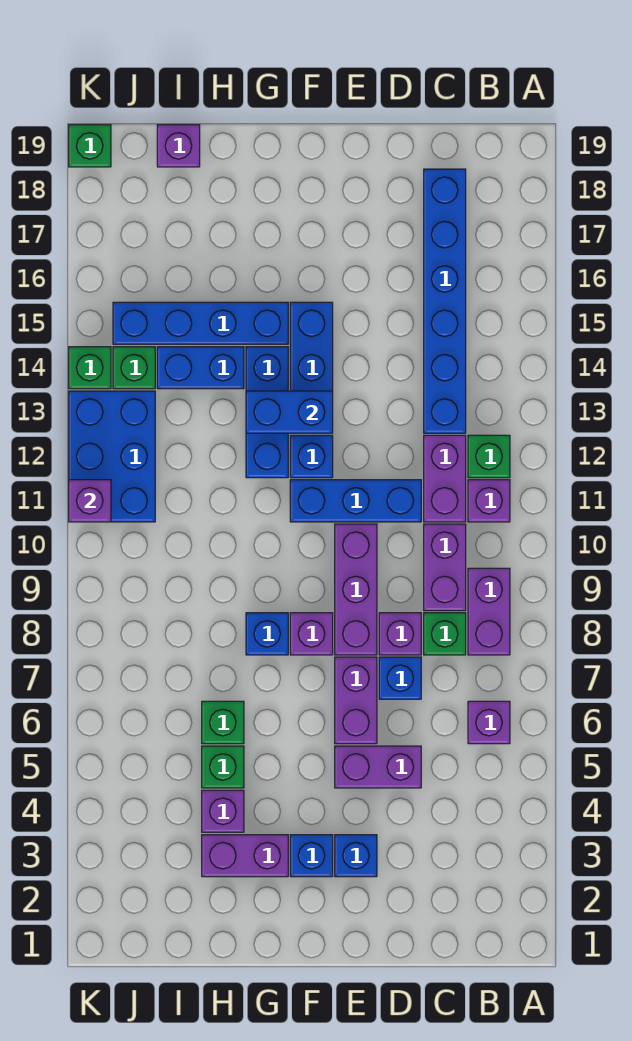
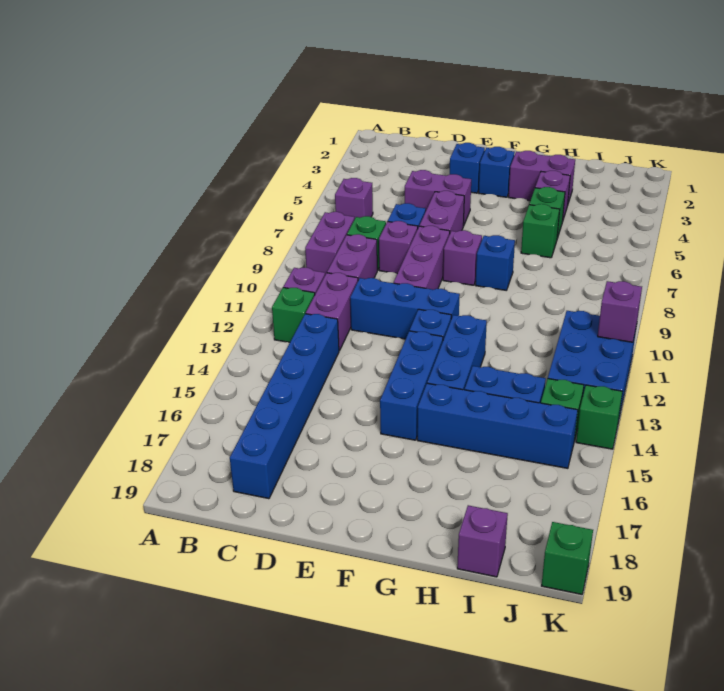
blue brick F13:G13 level 2 -> none

